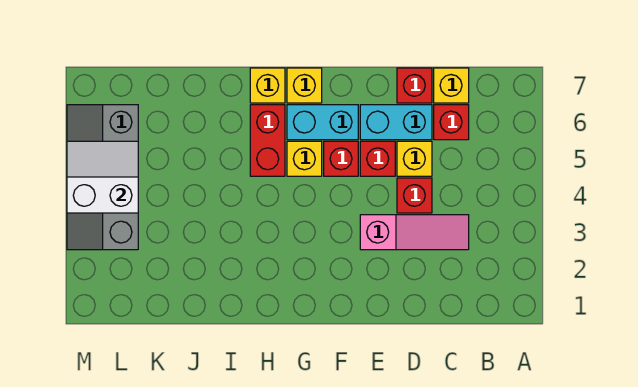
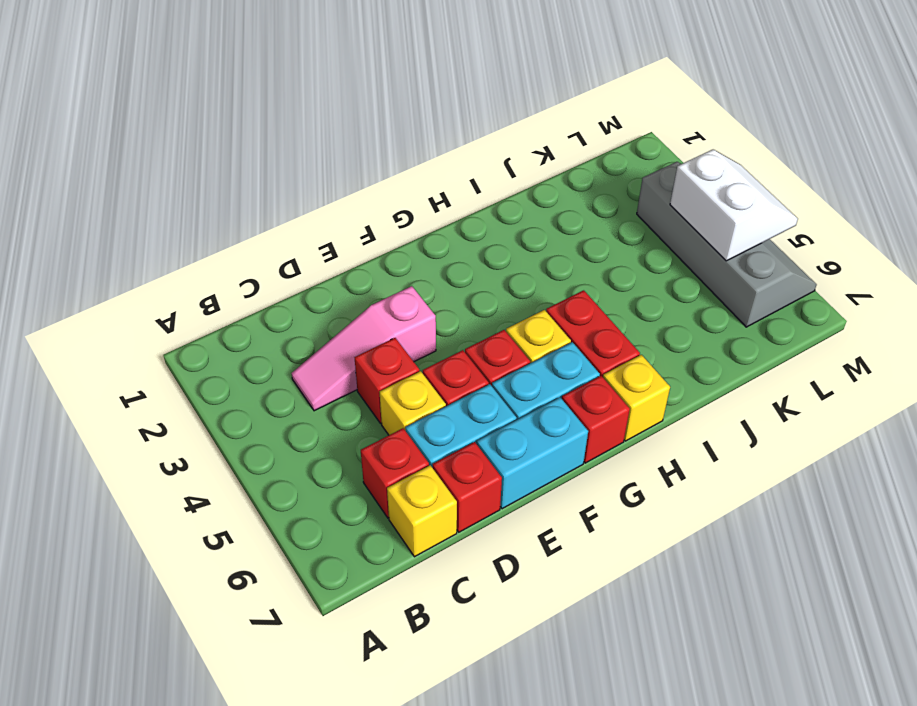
none -> cyan brick E7:F7 level 1
yellow brick G7 level 1 -> red brick G7 level 1
white slope L4:M5 level 2 top 4 -> white slope L4:M5 level 2 top L

